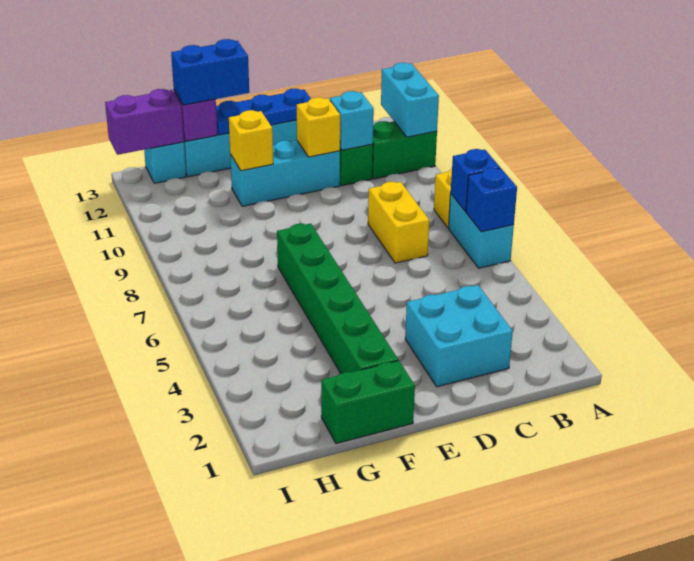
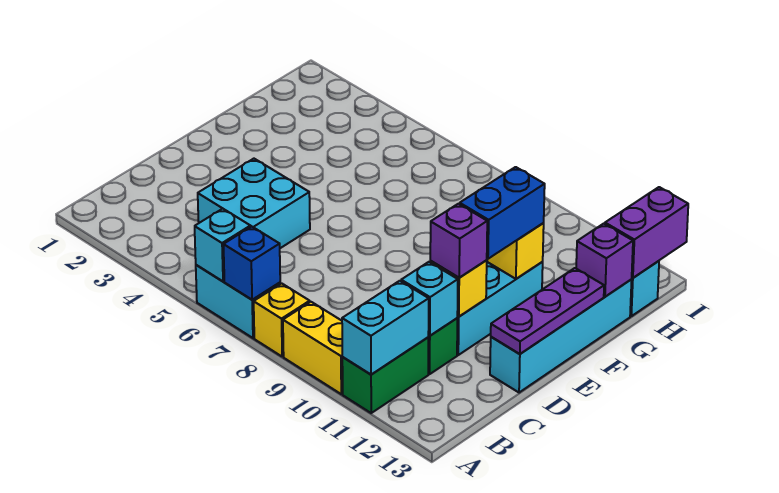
blue brick A6 level 2 -> cyan brick A6 level 2
cyan brick A11:A12 level 2 -> cyan brick A11:B11 level 2
cyan brick C2:D3 level 1 -> cyan brick C4:D5 level 1
yellow brick C7:C8 level 1 -> yellow brick A9:A10 level 1
none -> purple brick D11 level 3
blue plate D13:F13 level 2 -> purple plate D13:F13 level 2
green brick F1:G1 level 1 -> none
green brick F2:F7 level 1 -> none
blue brick F13:G13 level 3 -> blue brick E11:F11 level 3

